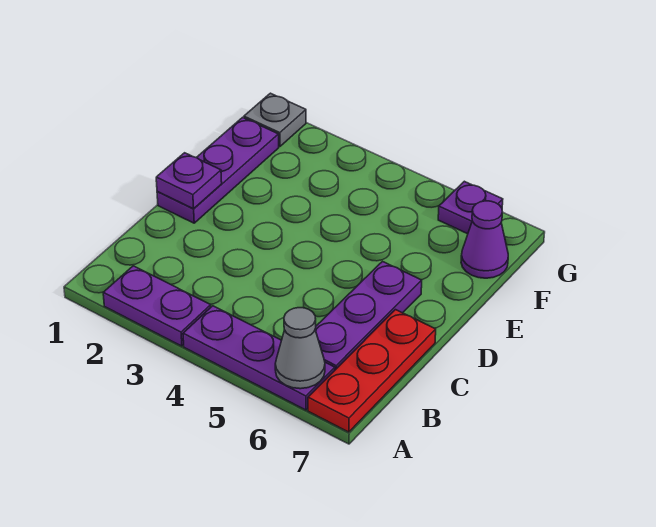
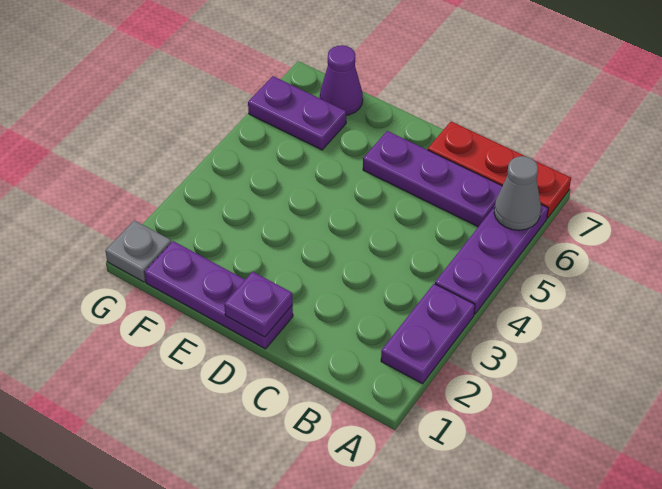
purple plate G6 level 1 -> purple plate F6:G6 level 1

